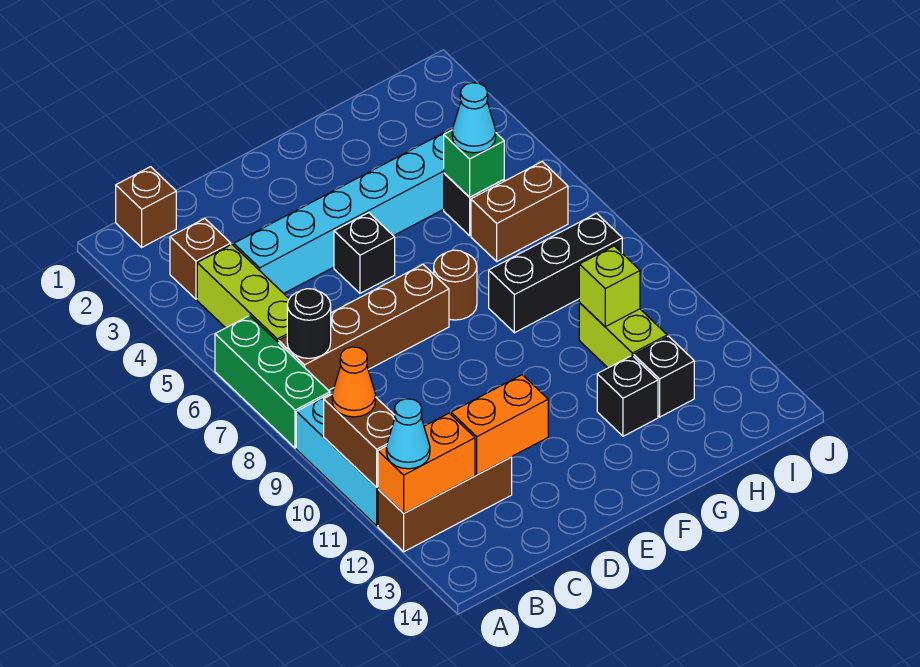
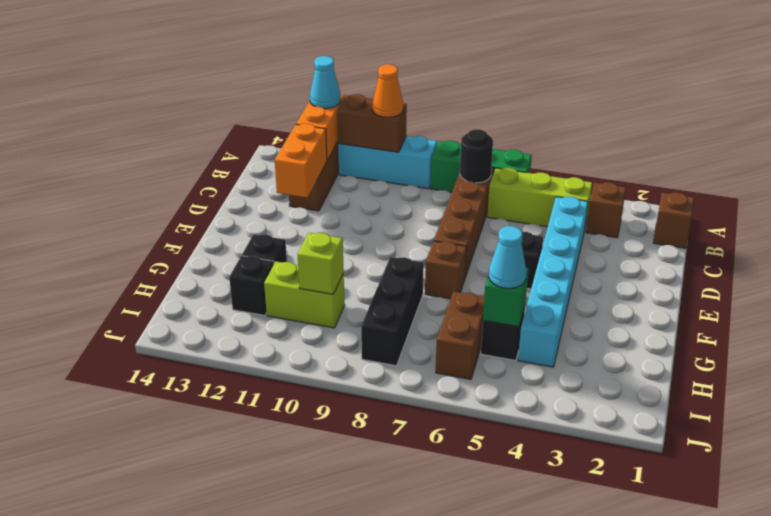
brown round brick F7 level 1 -> brown brick F7 level 1

